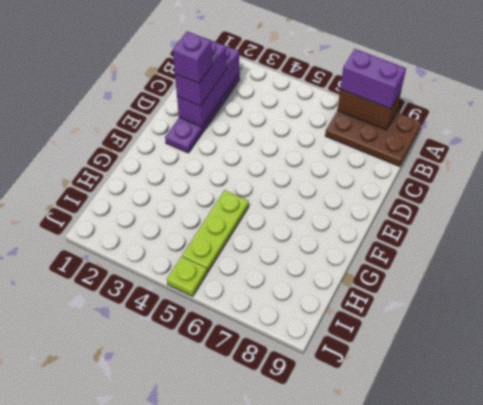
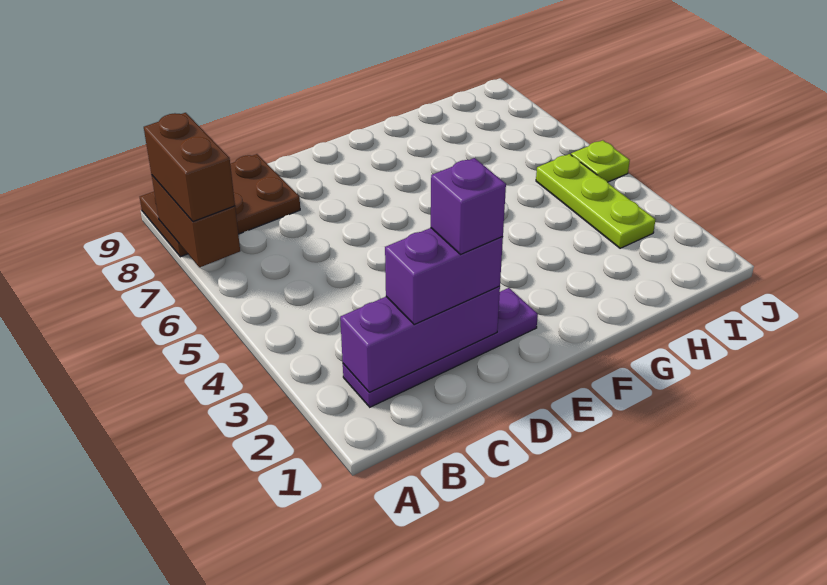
brown plate A7:B9 level 1 -> brown plate A8:C9 level 1
purple brick A7:A8 level 3 -> brown brick A7:A8 level 3
lime plate G5:I5 level 1 -> lime plate I3:I5 level 1

